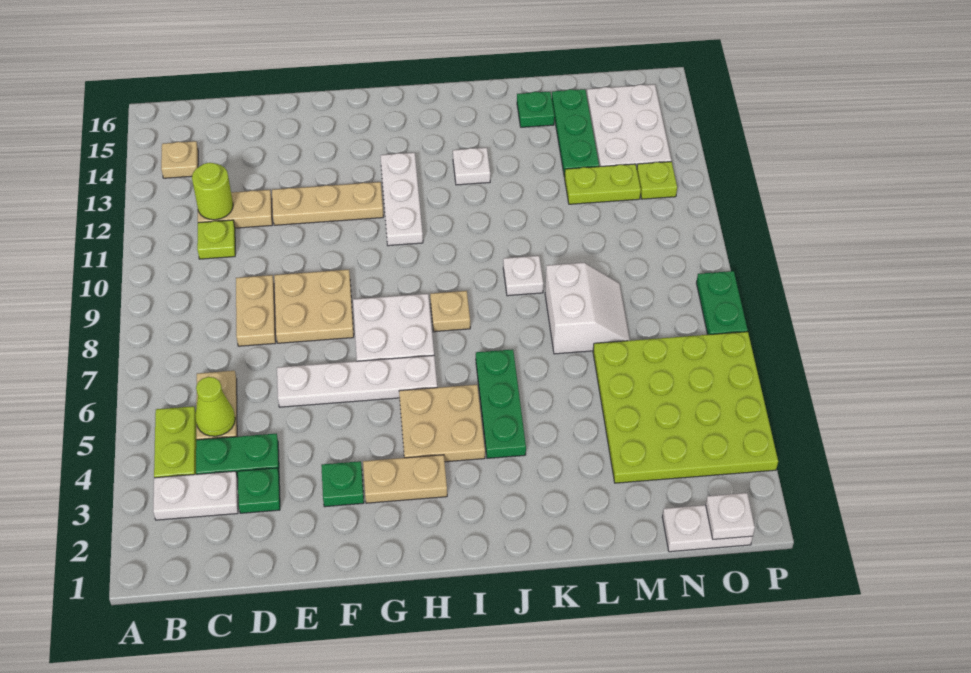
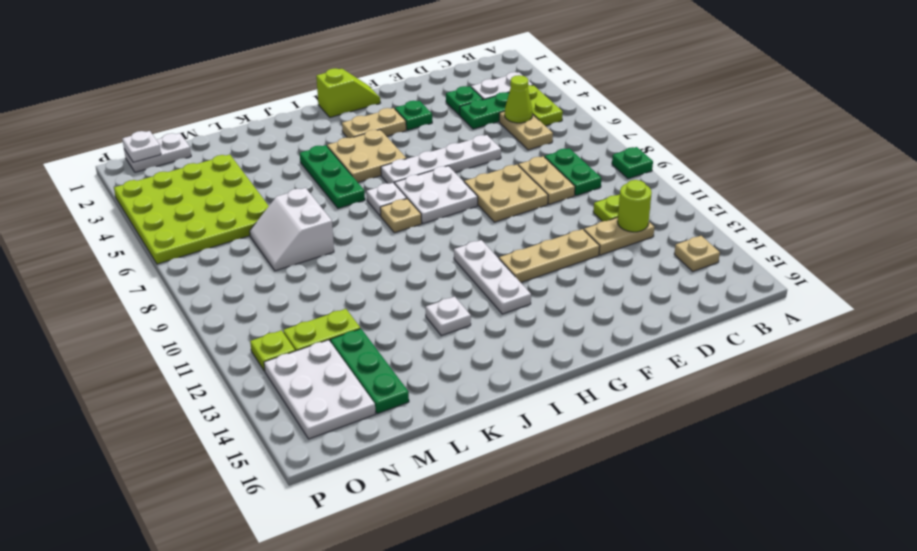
none -> lime slope G1:H1 level 1 top H
white plate K9 level 1 -> white plate I7 level 1
green plate L15 level 1 -> green plate A9 level 1
green plate P7:P8 level 1 -> green plate C8:C9 level 1

